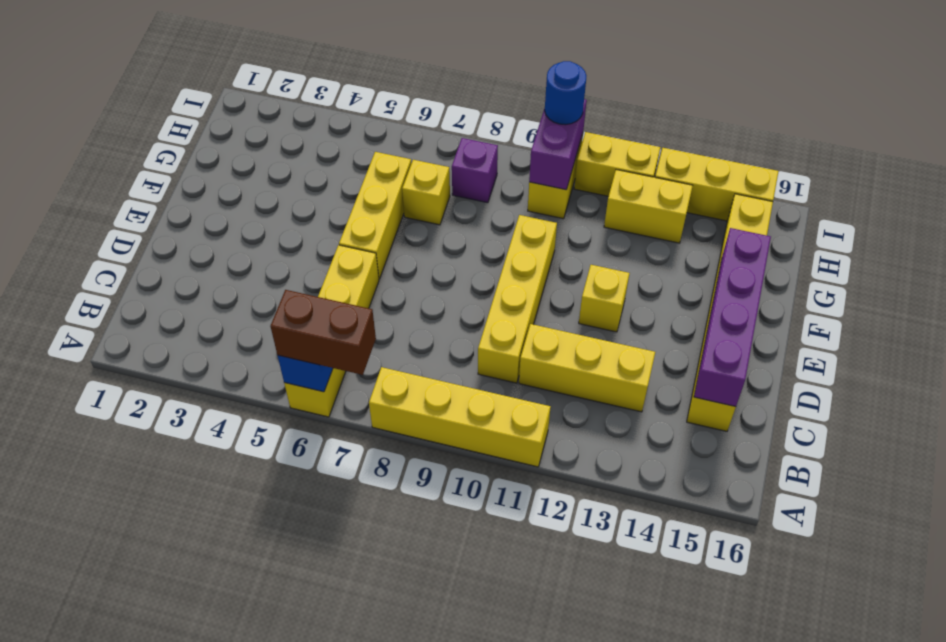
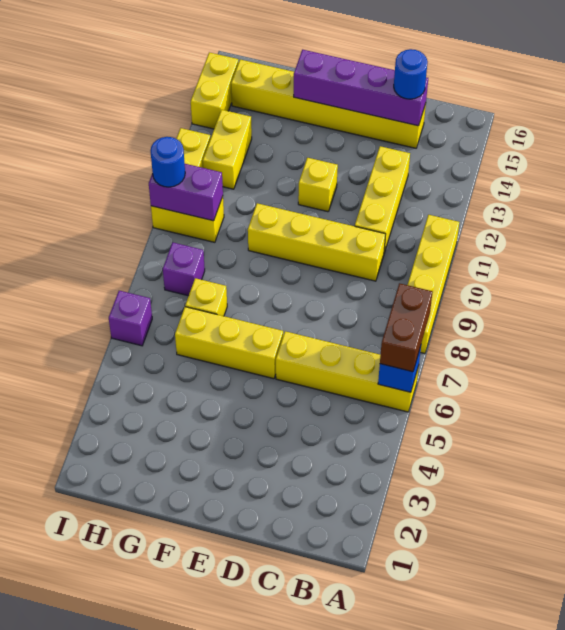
none -> blue round brick C15 level 3
none -> purple brick I6 level 1
yellow brick I13:I15 level 1 -> yellow brick I14:I15 level 1

